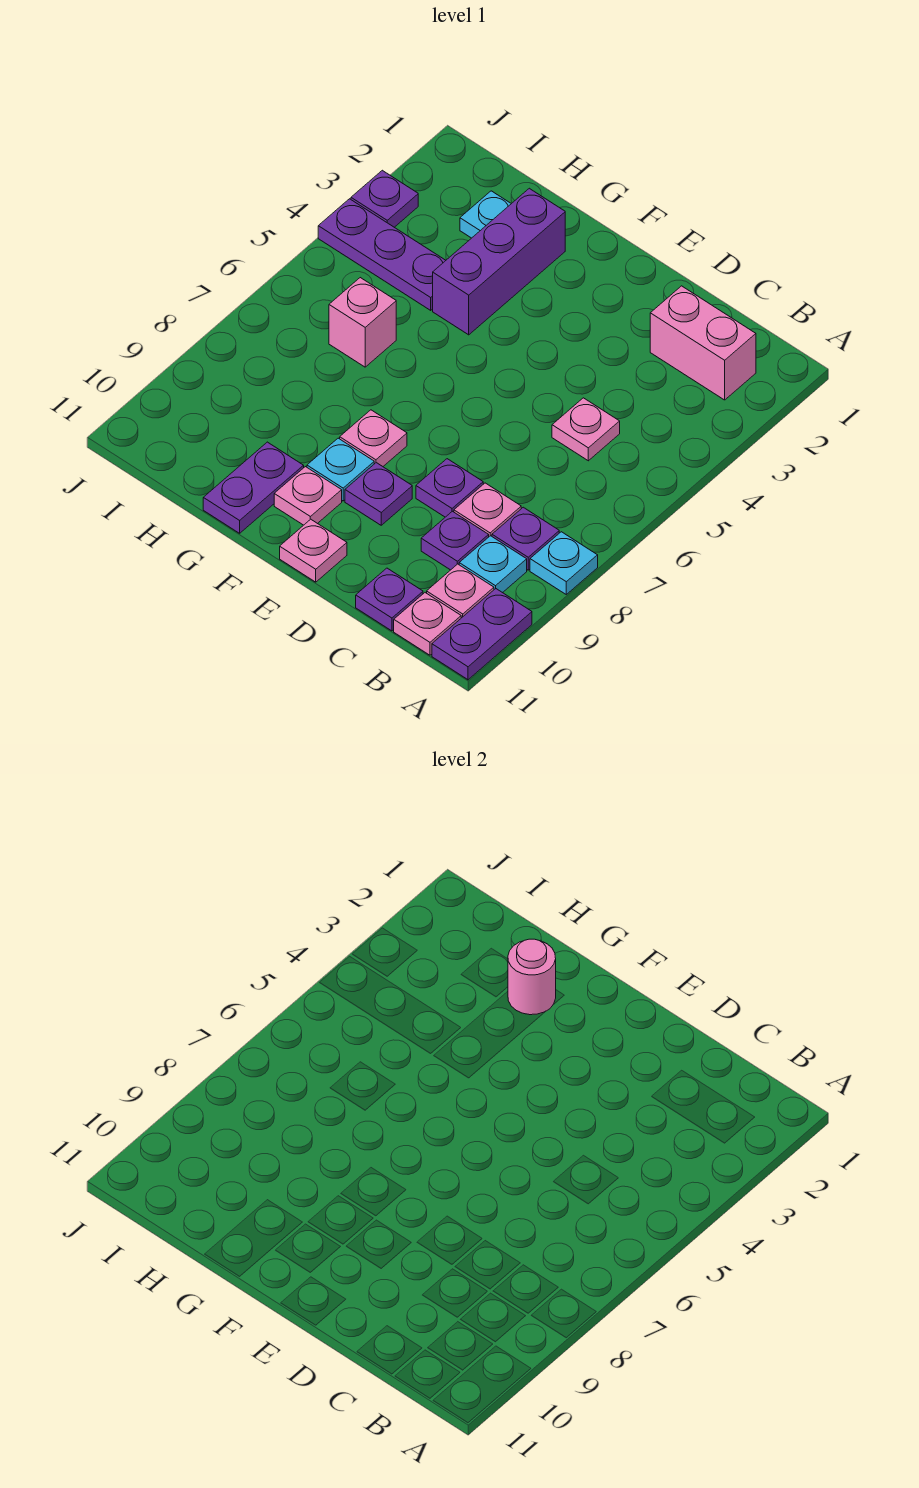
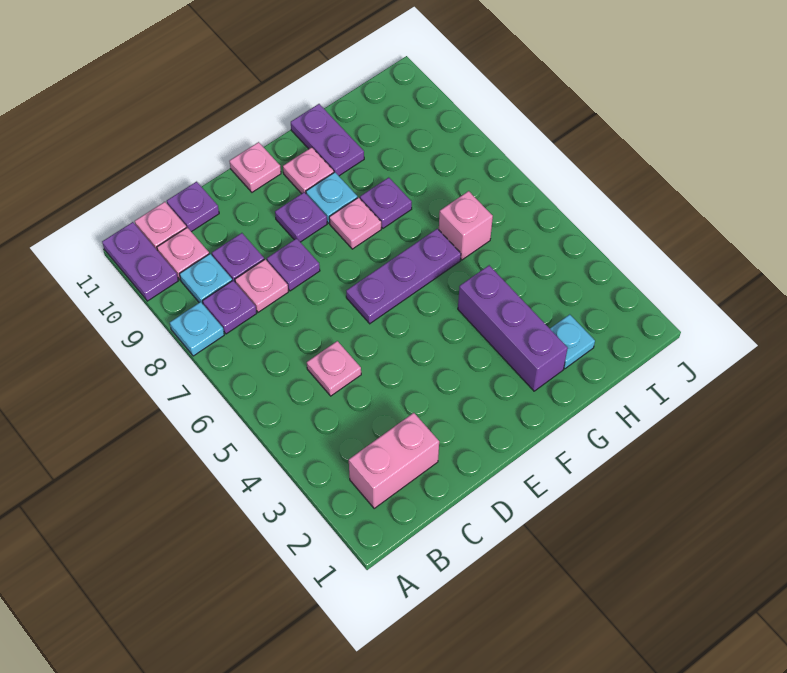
pink round brick G2 level 2 -> none
purple plate H4:J4 level 1 -> purple plate E6:G6 level 1
purple plate J3 level 1 -> purple plate G8 level 1

